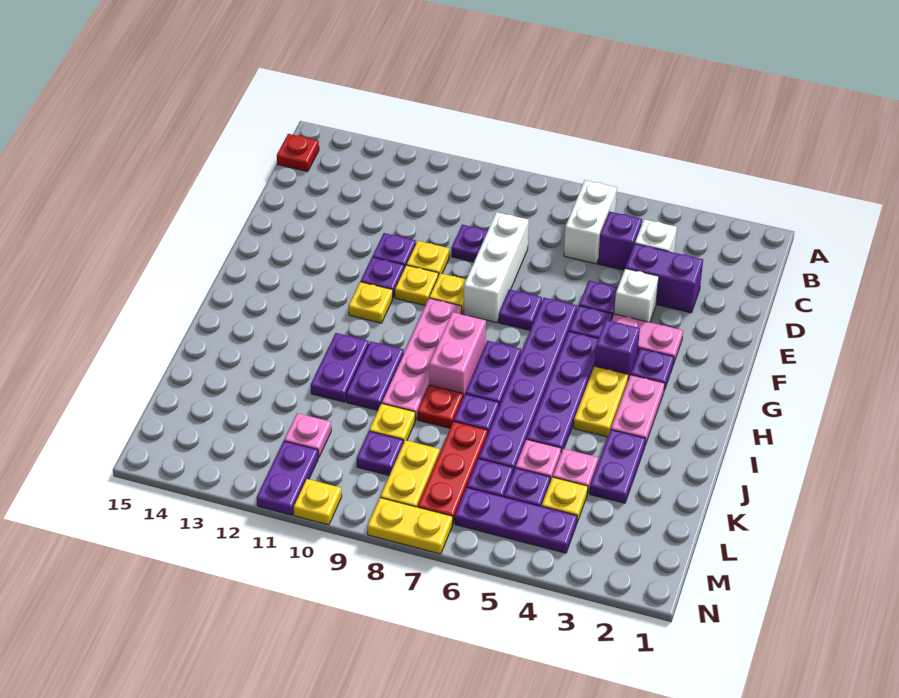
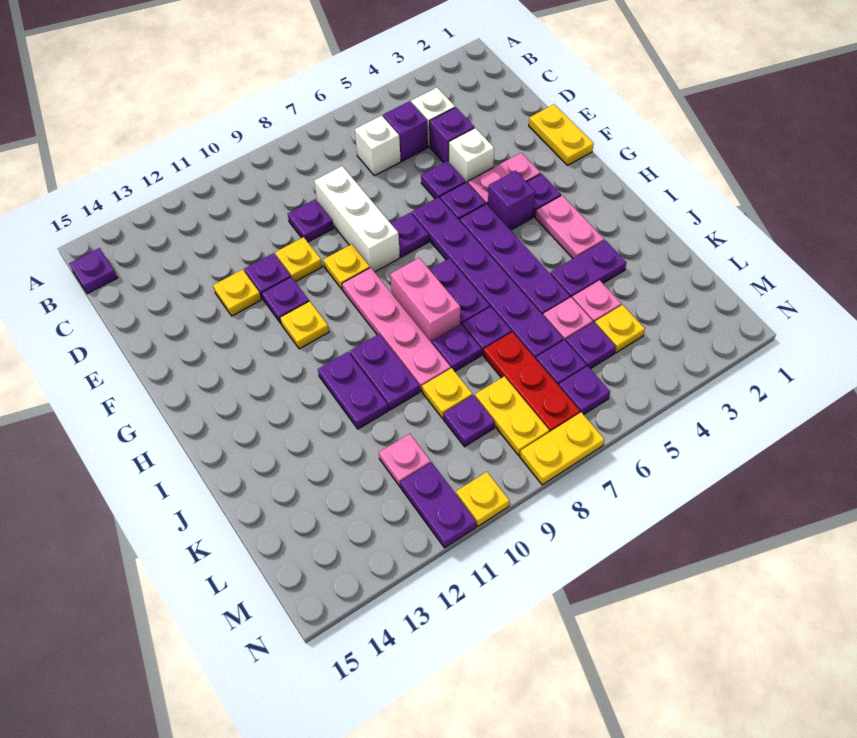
white brick B6:C6 level 1 -> white brick C6 level 1
red plate B15 level 1 -> purple plate B15 level 1
purple brick D3:D4 level 1 -> purple brick D4 level 1
yellow plate F10 level 1 -> yellow plate E12 level 1
yellow plate H4:I4 level 1 -> yellow plate E1:F1 level 1
purple plate J3:K3 level 1 -> purple plate J3:J4 level 1
red plate J8 level 1 -> purple plate J8 level 1
purple plate M4:M6 level 1 -> purple plate M6 level 1

